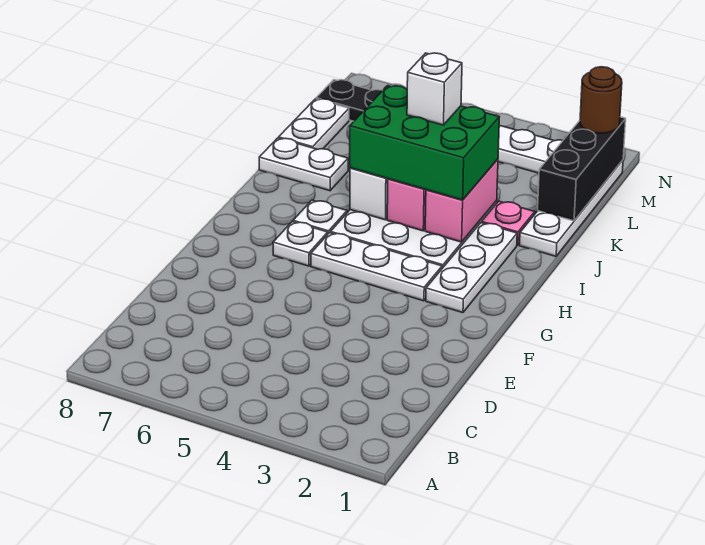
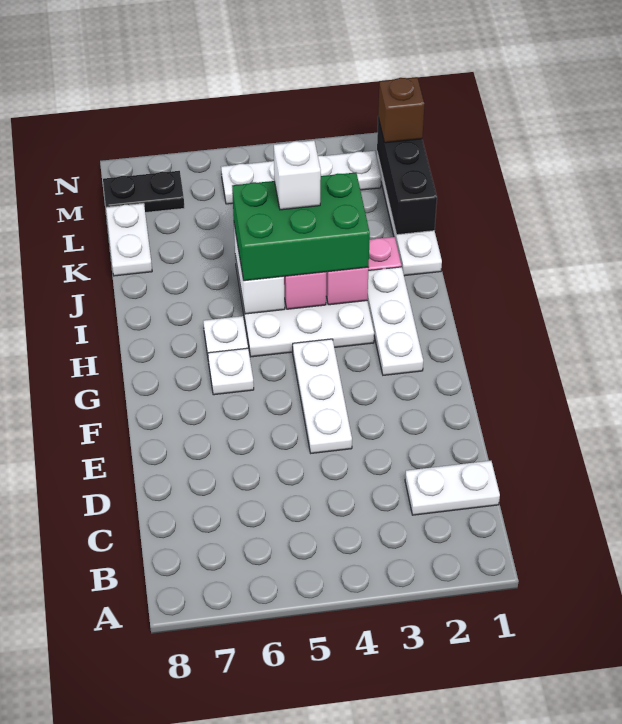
white plate G3:G5 level 1 -> white plate E4:G4 level 1
white plate J7:J8 level 1 -> white plate C1:C2 level 1
brown round brick M1 level 3 -> brown brick M1 level 3

